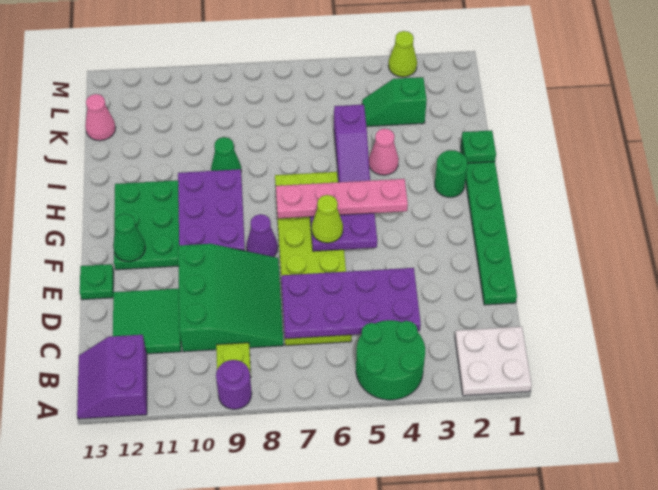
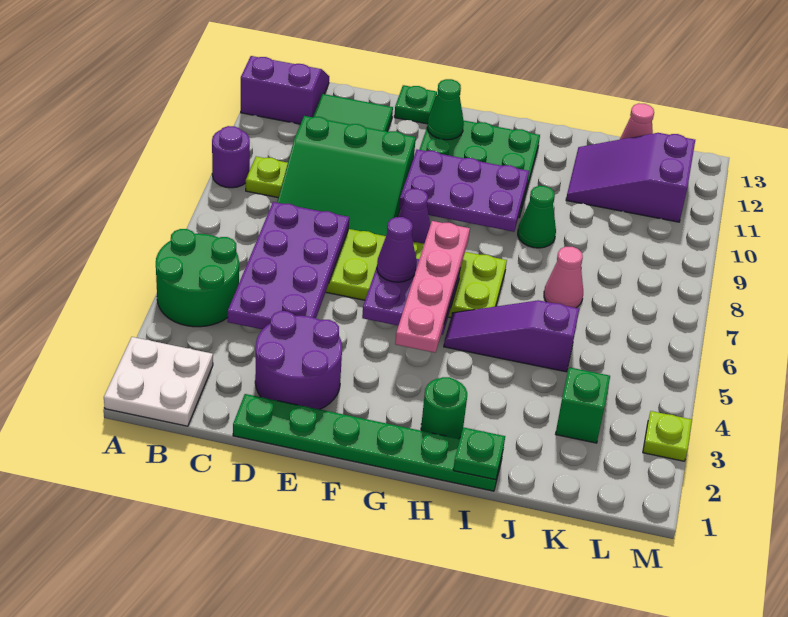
none -> purple round brick D2:E3 level 1
lime cone F6 level 3 -> purple cone F6 level 3
pink cone I4 level 1 -> pink cone J7 level 1
none -> purple slope J11:L12 level 1 top L
lime cone M3 level 1 -> lime plate M3 level 1

